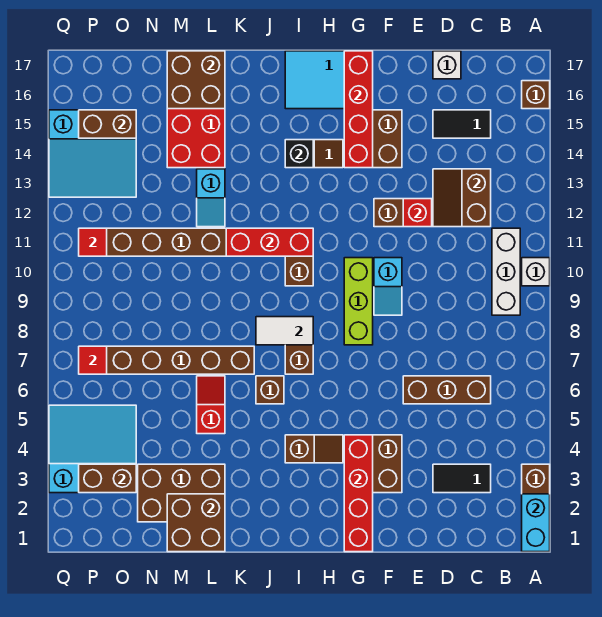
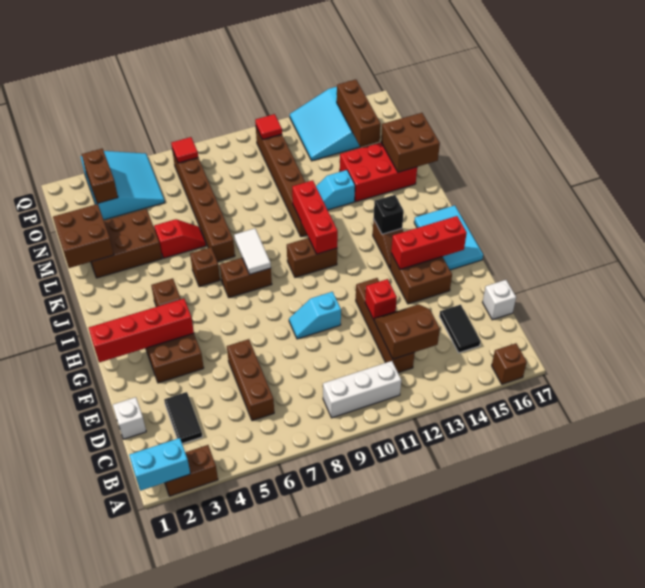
white brick A10 level 1 -> white brick D1 level 1
lime brick G8:G10 level 1 -> none
red brick G14:G17 level 2 -> red brick G14:G16 level 2
brown brick L2:N3 level 1 -> brown brick L2:M4 level 1
brown brick O15:P15 level 2 -> brown brick N15:P15 level 2

